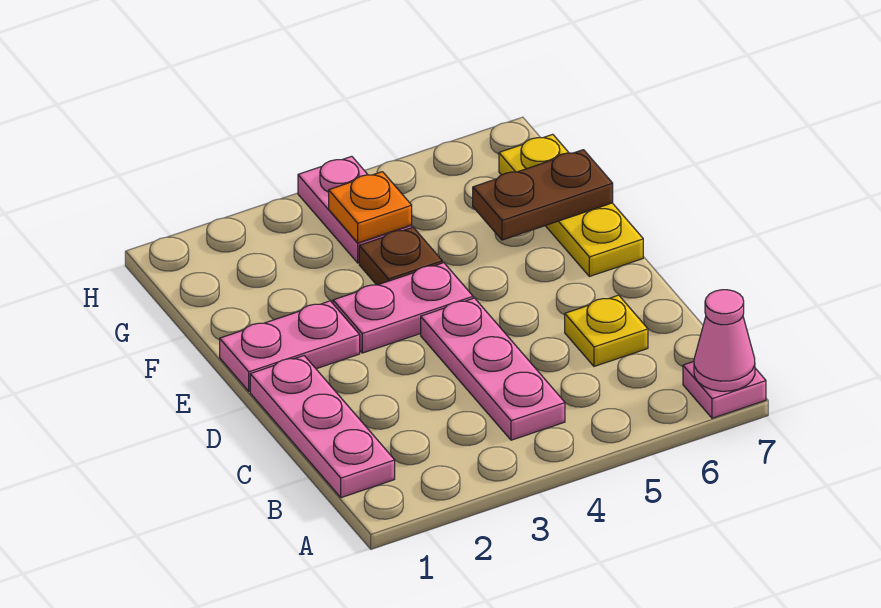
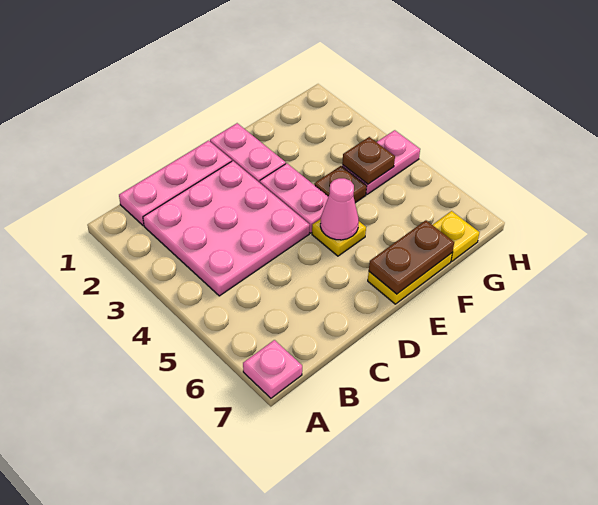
pink cone A7 level 2 -> pink cone E5 level 2
pink plate B4:D4 level 1 -> pink plate B2:D4 level 1
yellow plate C6 level 1 -> yellow plate E5 level 1
brown plate F6:F7 level 2 -> brown plate E7:F7 level 2
orange plate G4 level 2 -> brown plate G4 level 2

